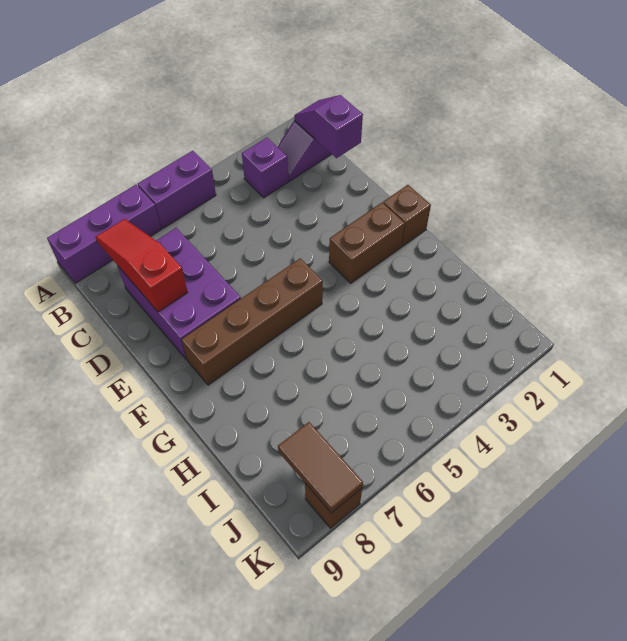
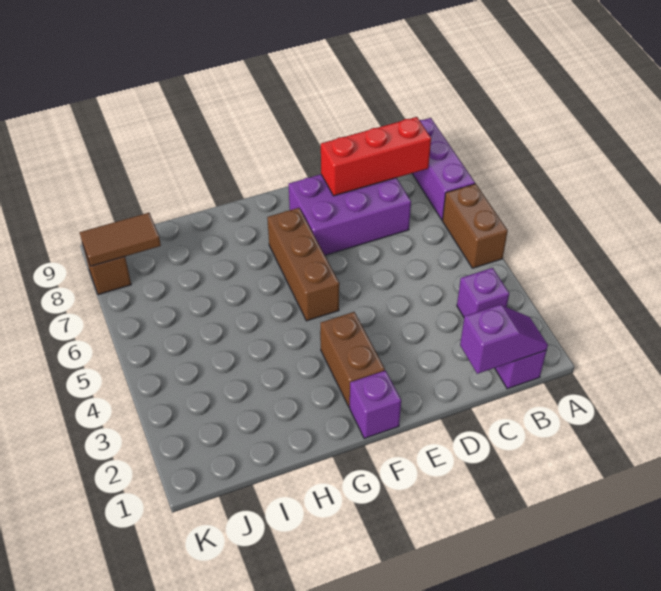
purple brick A5:A6 level 1 -> brown brick A5:A6 level 1
red slope B8:D8 level 2 top D -> red brick B8:D8 level 2
brown brick F1 level 1 -> purple brick F1 level 1
brown brick F5:F8 level 1 -> brown brick F5:F7 level 1

